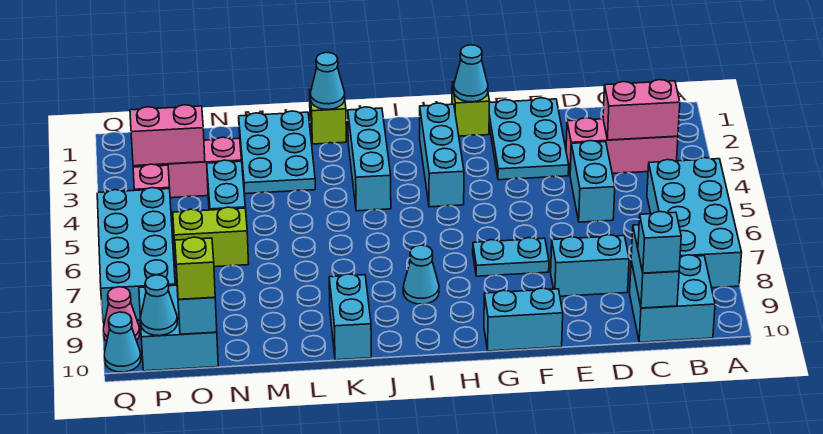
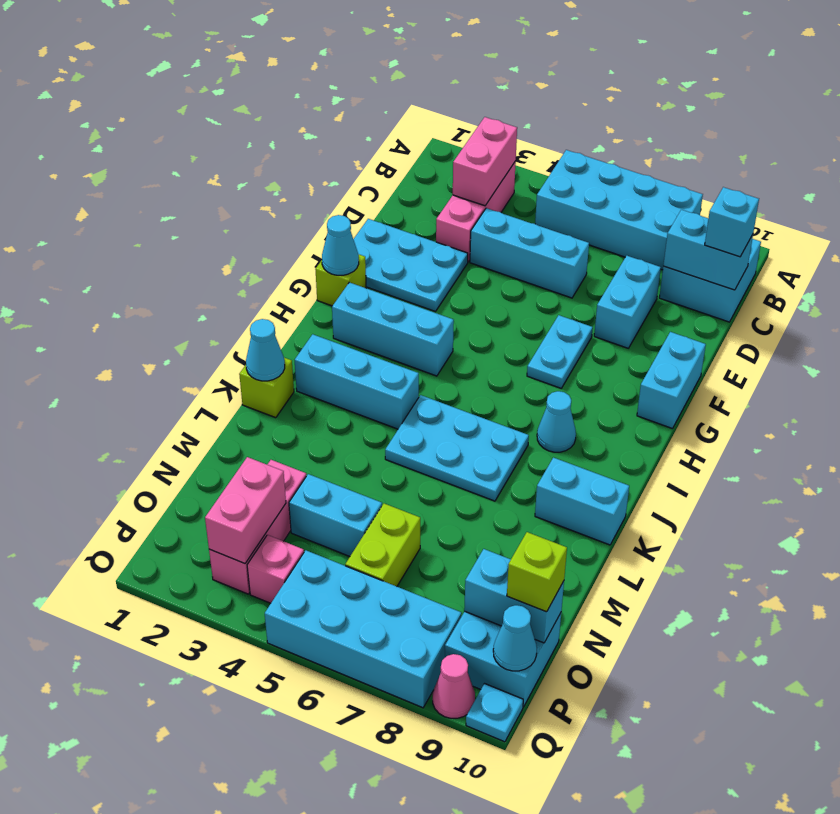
cyan brick D4:D5 level 1 -> cyan brick D4:D6 level 1
cyan plate L1:M3 level 1 -> cyan plate J5:K7 level 1
cyan cone Q10 level 1 -> cyan plate Q10 level 1

